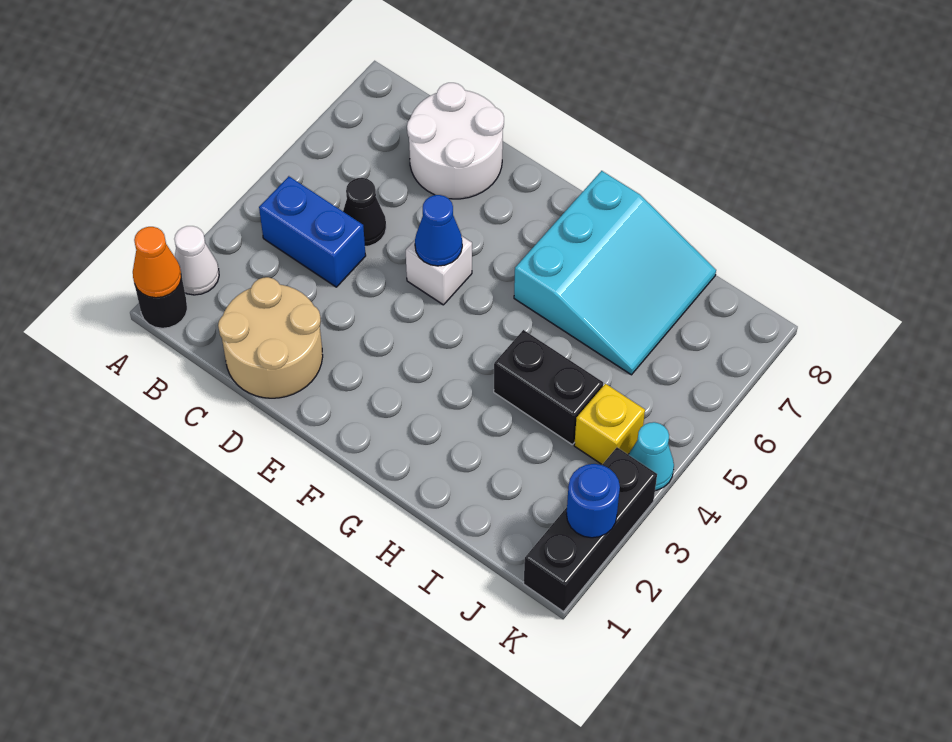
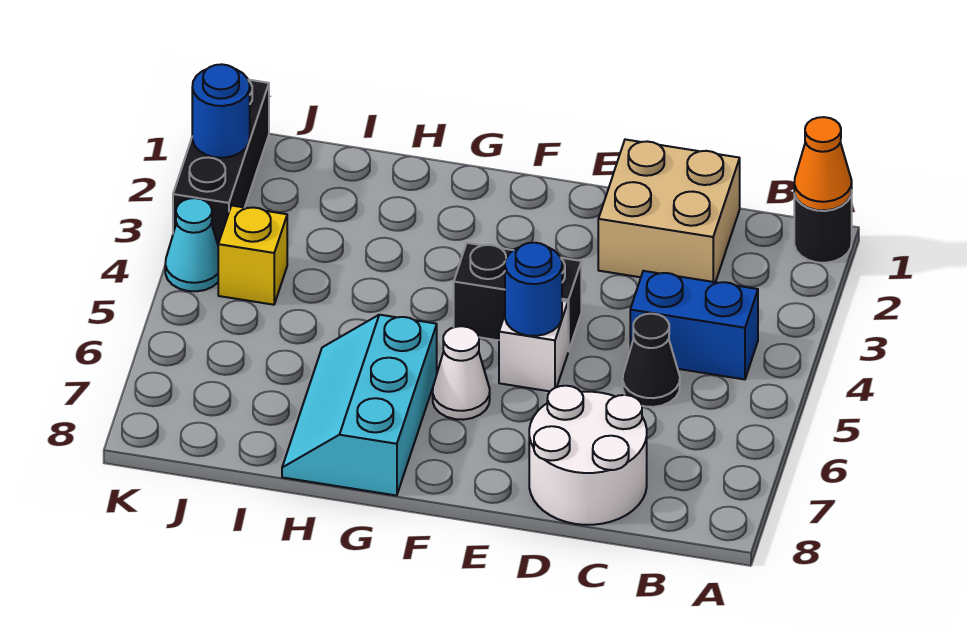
white cone A2 level 1 -> white cone F6 level 1
tan round brick C1:D2 level 1 -> tan brick C1:D2 level 1
blue cone E5 level 2 -> blue round brick E5 level 2
cyan slope G6:I8 level 1 top G -> cyan slope G6:H8 level 1 top G
black brick H4:I4 level 1 -> black brick E4:F4 level 1

